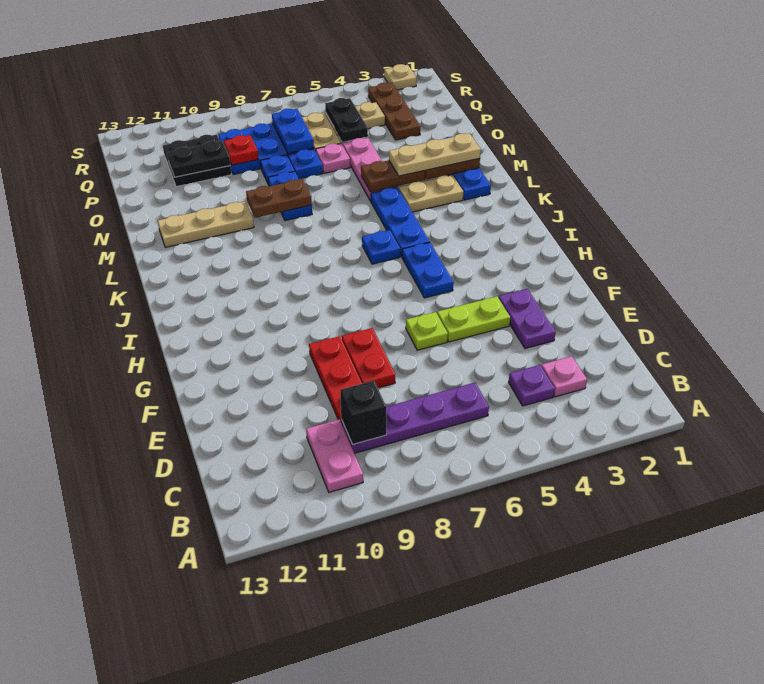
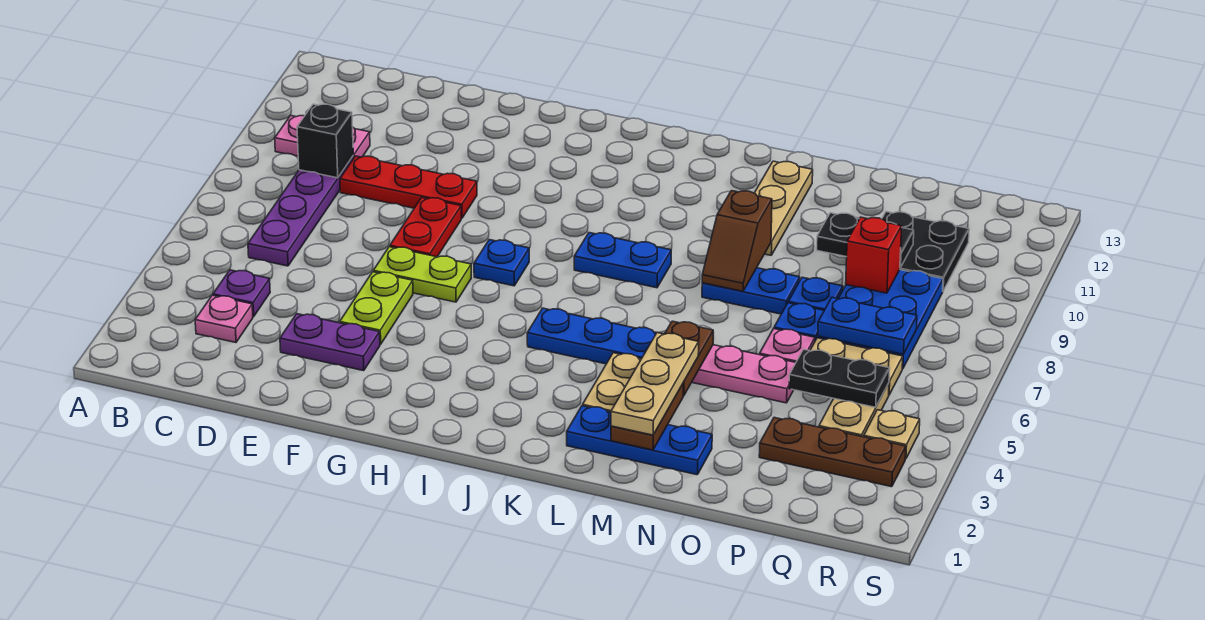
red plate E8:F8 level 1 -> red plate F7:F8 level 1
lime plate F6 level 1 -> lime plate F6:G6 level 1
blue plate H5:I5 level 1 -> blue plate J8:K8 level 1
blue plate J6 level 1 -> blue plate H7 level 1
brown plate M8:M9 level 2 -> brown slope M8:M9 level 2 top 9
red plate P9 level 2 -> red brick P9 level 2
black plate P10:P11 level 2 -> black plate O10:P10 level 2
tan plate S2 level 1 -> tan plate R4 level 1

